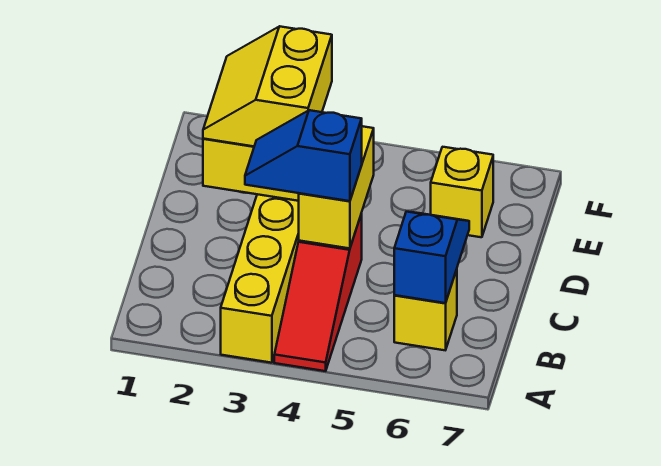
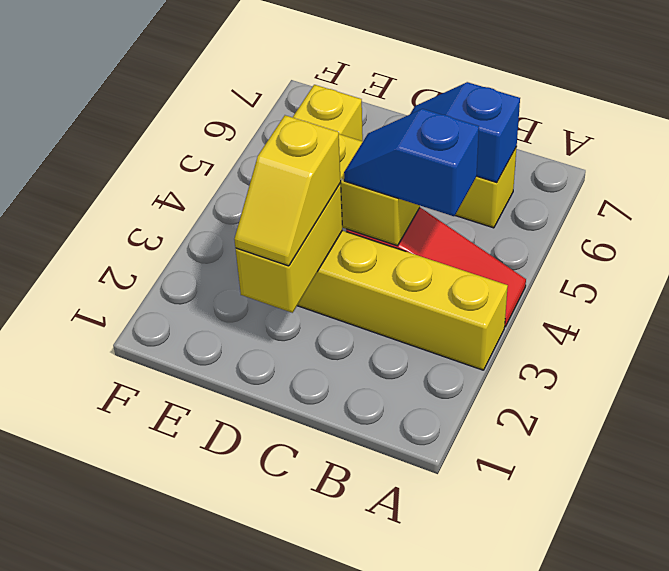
blue slope C3:C4 level 3 top 4 -> blue slope B4:C4 level 3 top B
yellow slope D2:E3 level 3 top 3 -> yellow slope D2:D3 level 3 top 3

